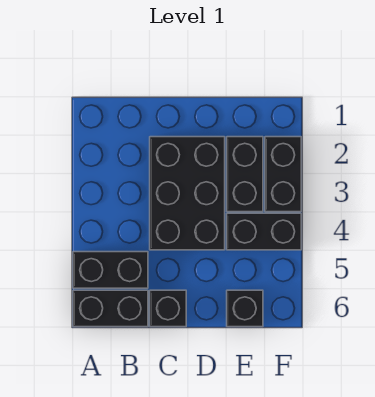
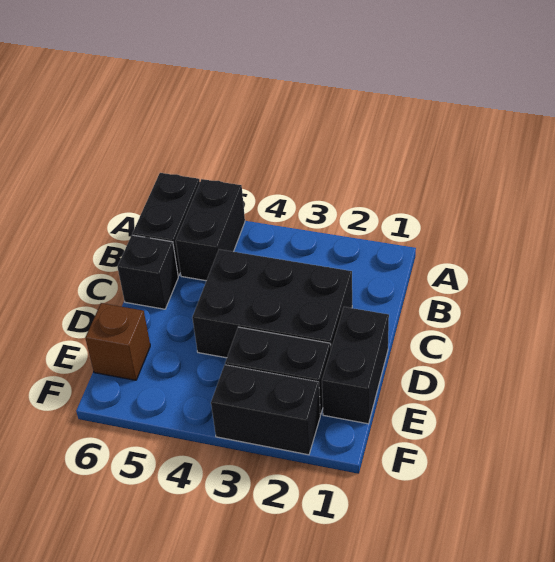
black brick E4:F4 level 1 -> black brick D1:E1 level 1
black brick E6 level 1 -> brown brick E6 level 1

